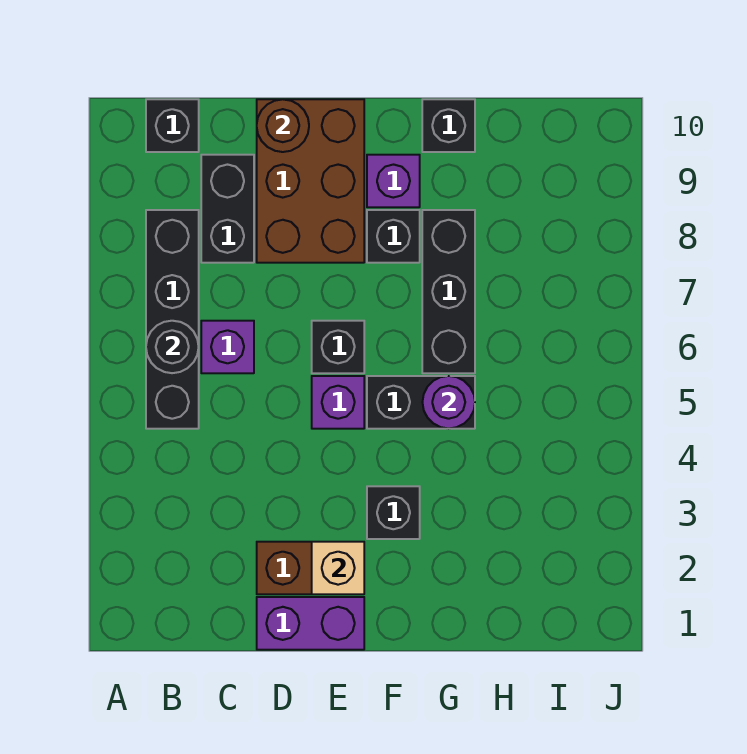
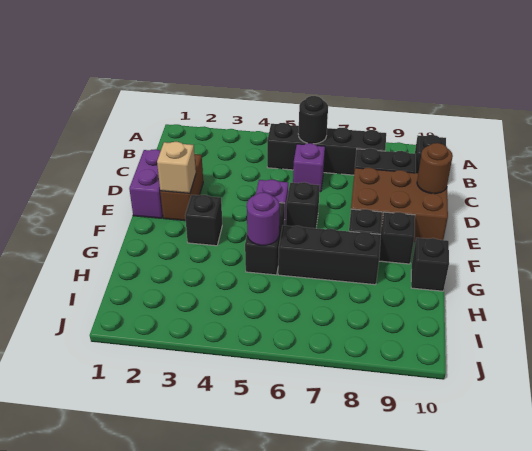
purple brick F9 level 1 -> black brick F9 level 1

